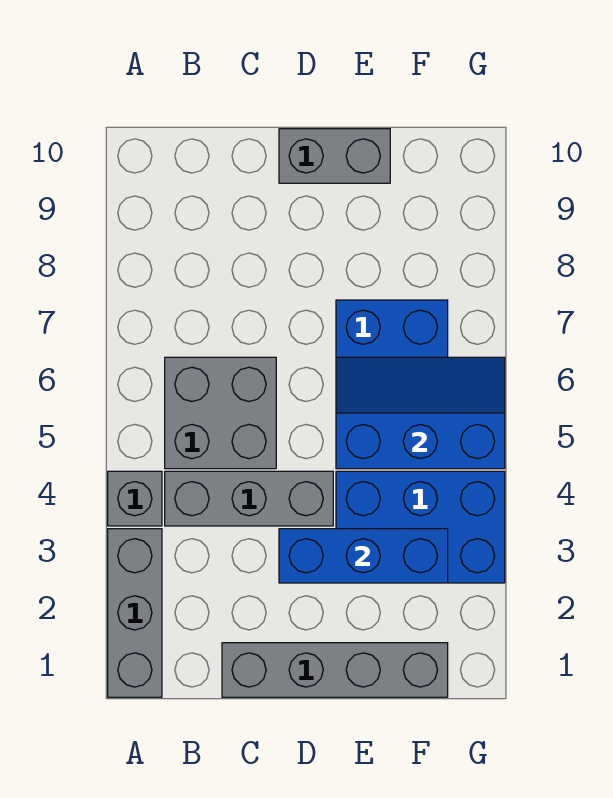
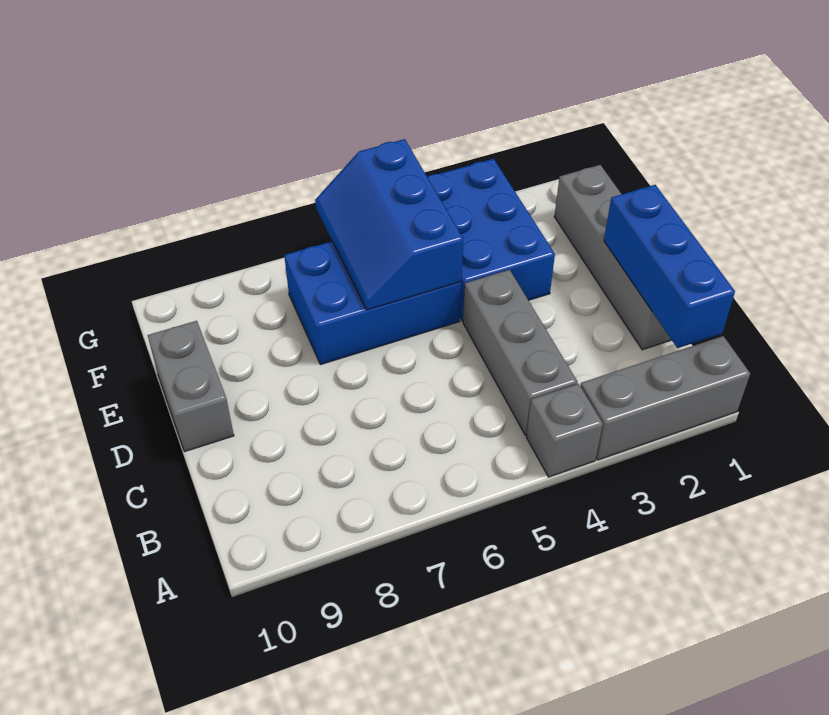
grey brick B5:C6 level 1 -> none
blue brick D3:F3 level 2 -> blue brick B1:D1 level 2

